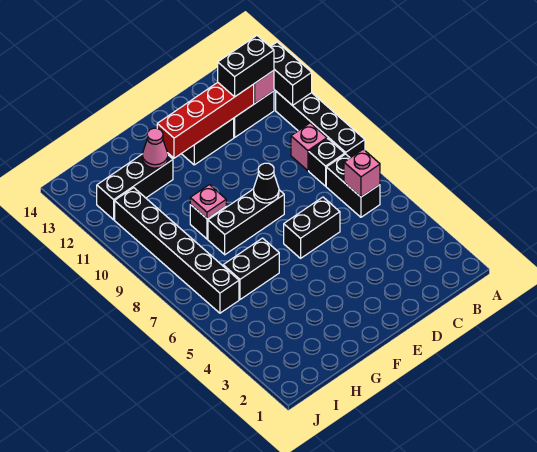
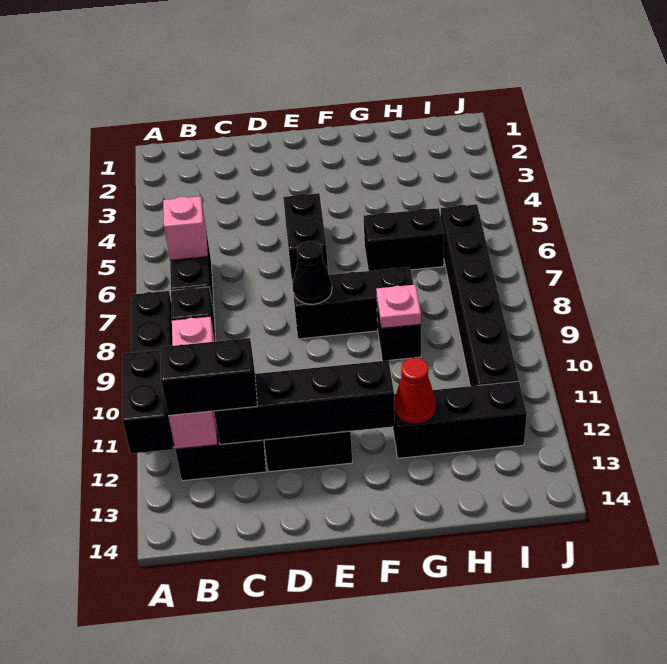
red brick C12:F12 level 2 -> black brick C12:F12 level 2
black brick D6:E6 level 1 -> black brick E5:E6 level 1
pink cone G12 level 2 -> red cone G12 level 2

